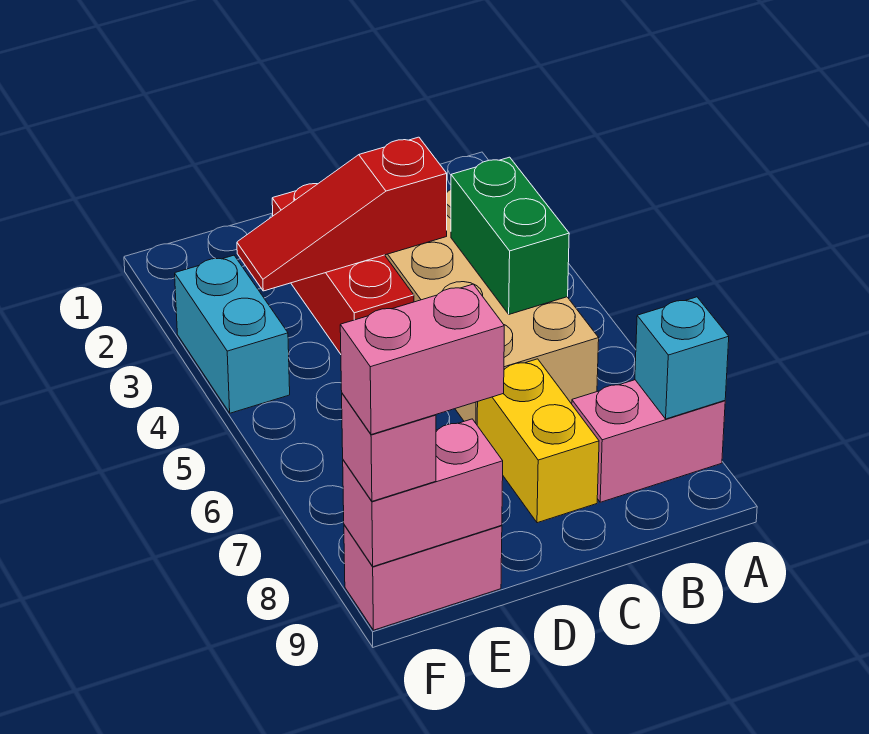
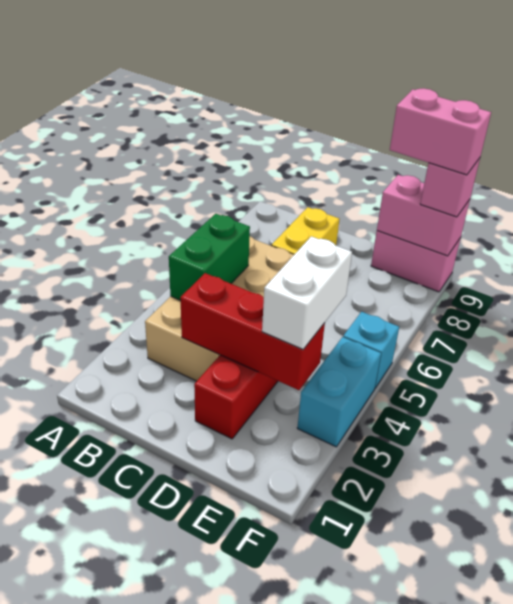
pink brick A8:B8 level 1 -> none
cyan brick A8 level 2 -> cyan brick F5 level 1
red slope C3:E3 level 2 top C -> red brick C3:E3 level 2
none -> white brick E3:E4 level 3

